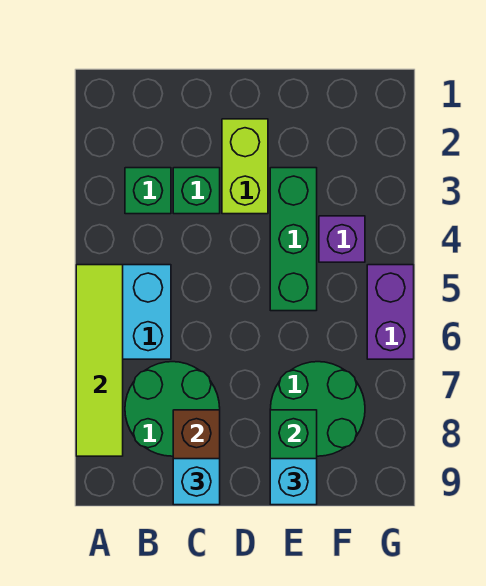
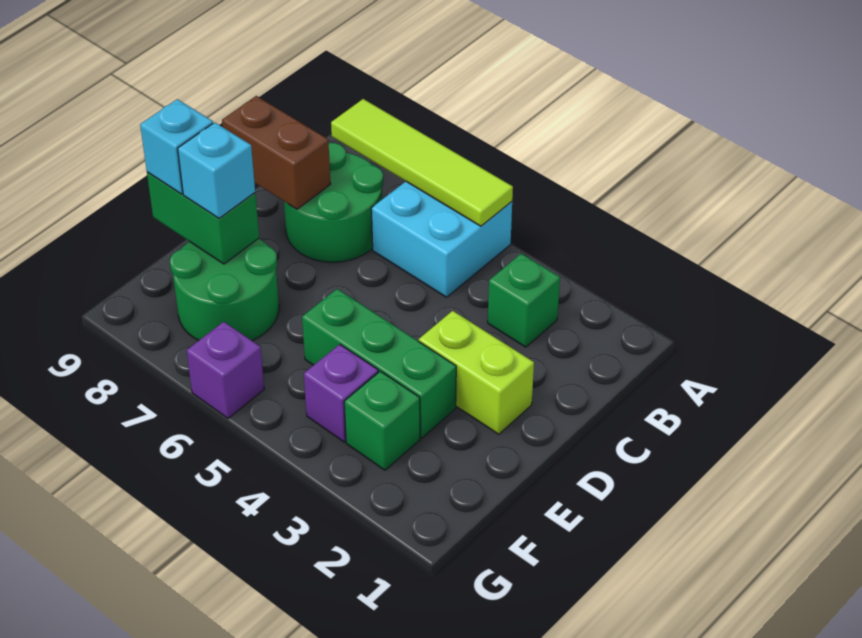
green brick C3 level 1 -> green brick F3 level 1
cyan brick C9 level 3 -> cyan brick E8 level 3
purple brick G5:G6 level 1 -> purple brick G6 level 1

